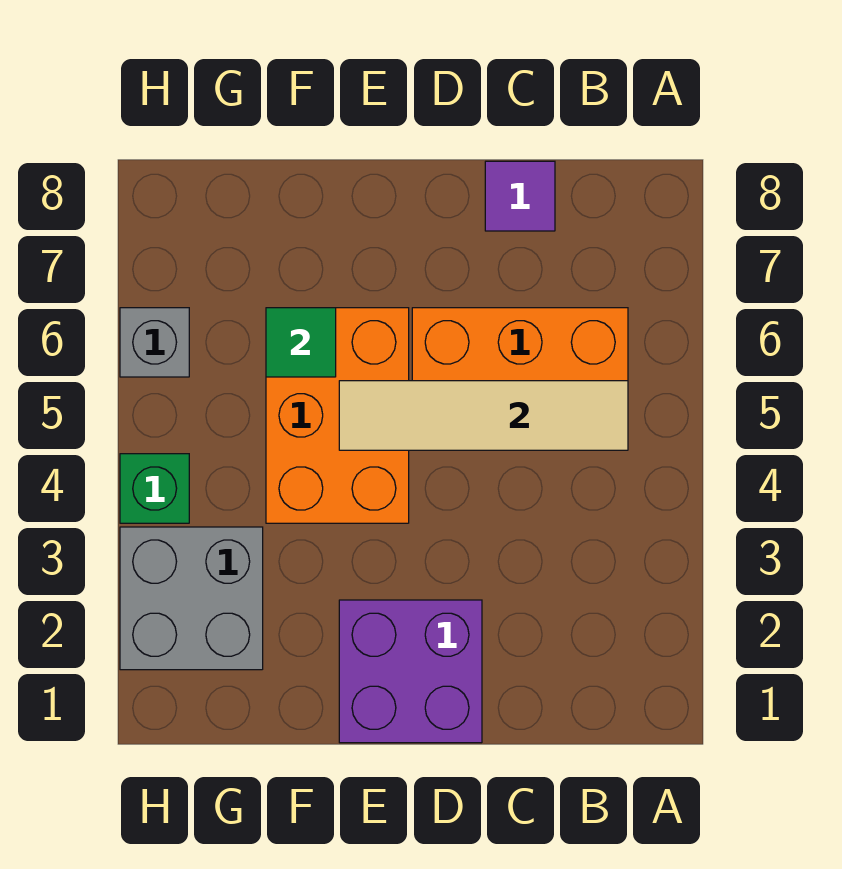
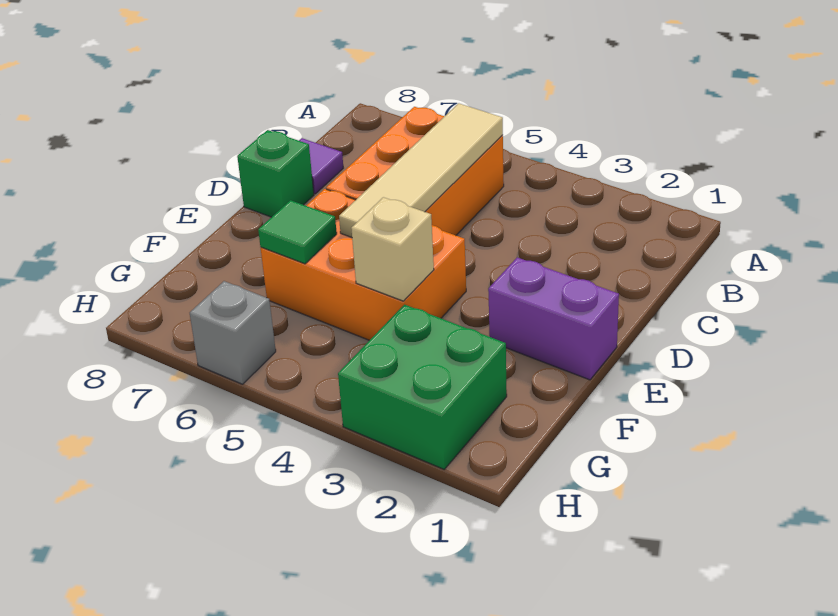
purple brick D1:E2 level 1 -> purple brick E1:E2 level 1
none -> tan brick F4 level 2
grey brick G2:H3 level 1 -> green brick G2:H3 level 1
green brick H4 level 1 -> green brick D8 level 1

